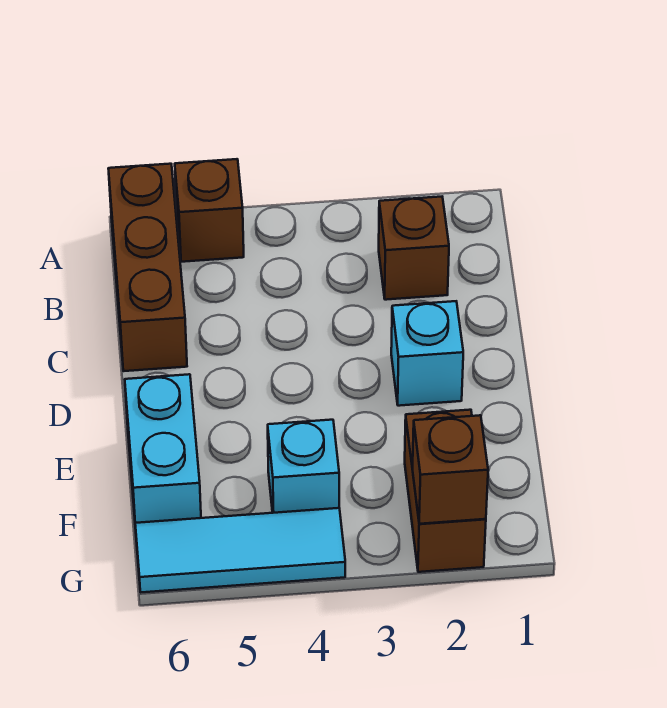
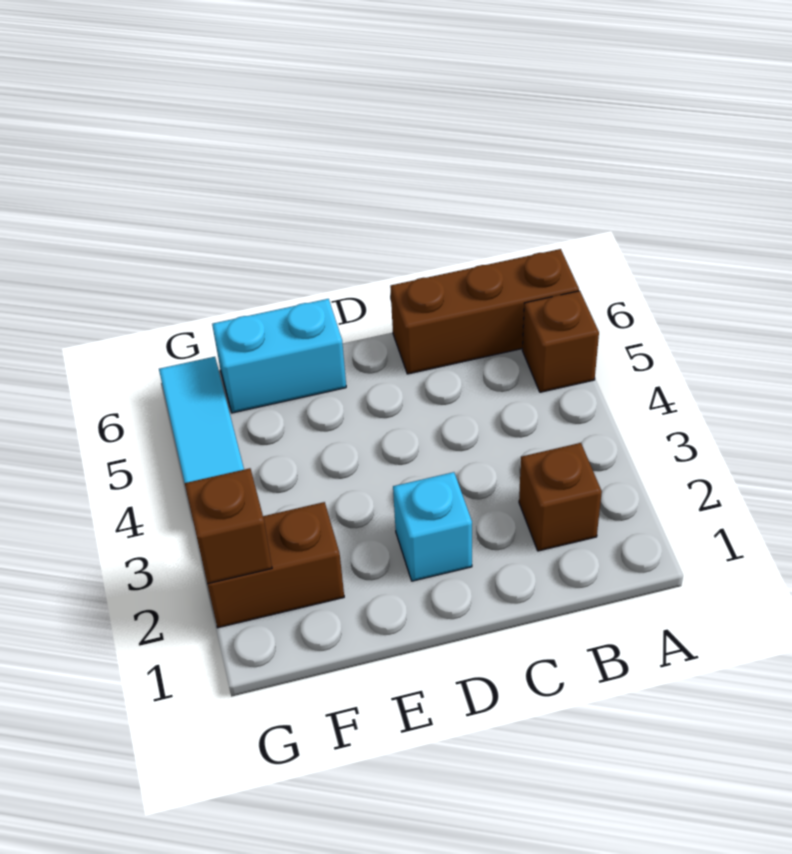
cyan brick F4 level 1 -> none

